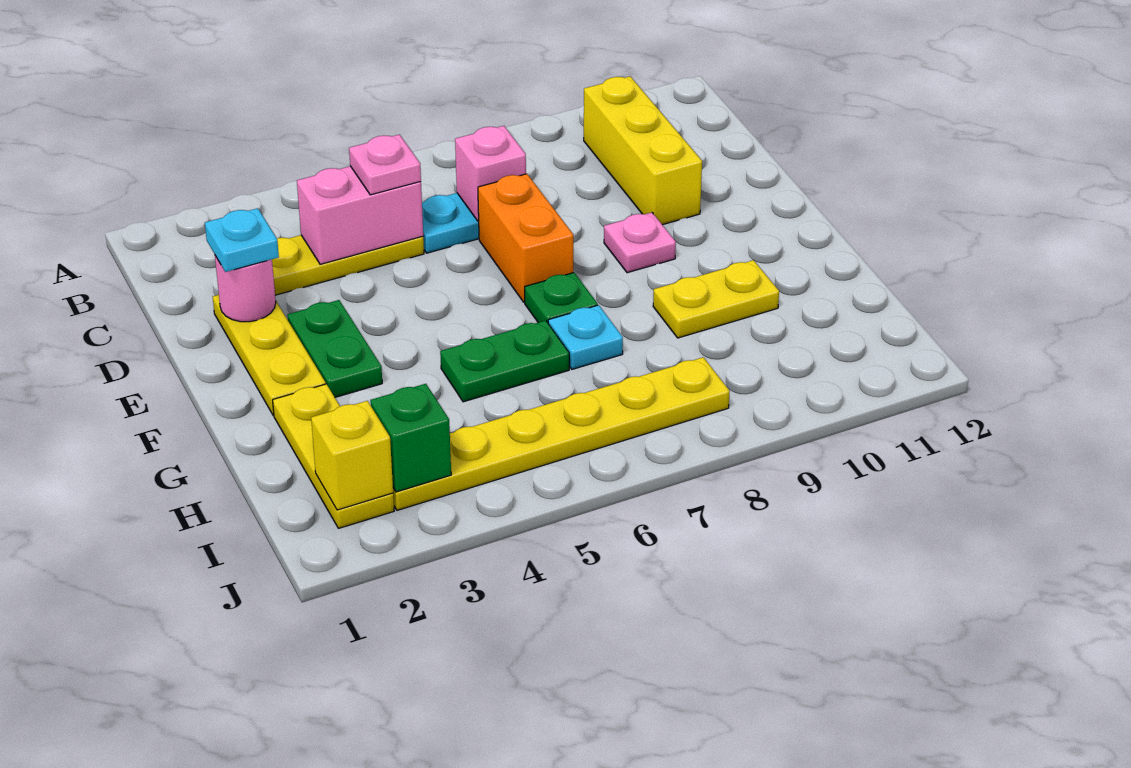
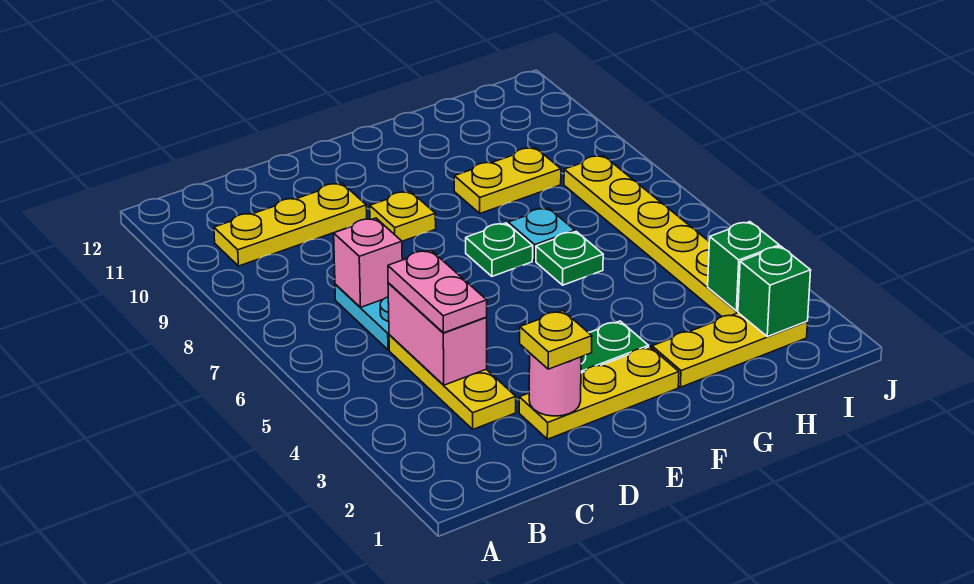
yellow brick B10:D10 level 1 -> yellow plate B10:D10 level 1
pink plate C5 level 3 -> pink plate C4:C5 level 3
cyan plate D2 level 3 -> yellow plate D2 level 3
orange brick D7:E7 level 1 -> none
pink plate E9 level 1 -> yellow plate E9 level 1
green plate G5:G6 level 1 -> green plate G6 level 1
yellow plate G9:G10 level 1 -> yellow plate G9:H9 level 1
yellow brick I2 level 2 -> green brick I2 level 2

